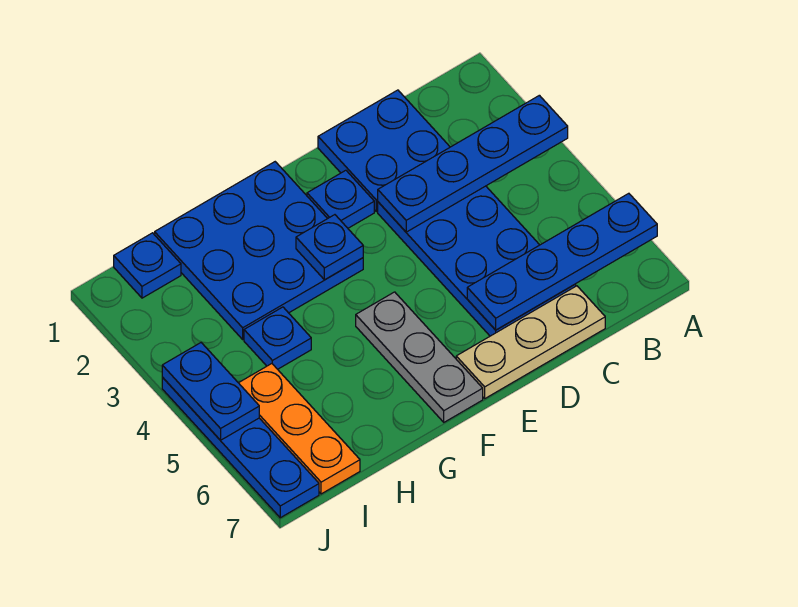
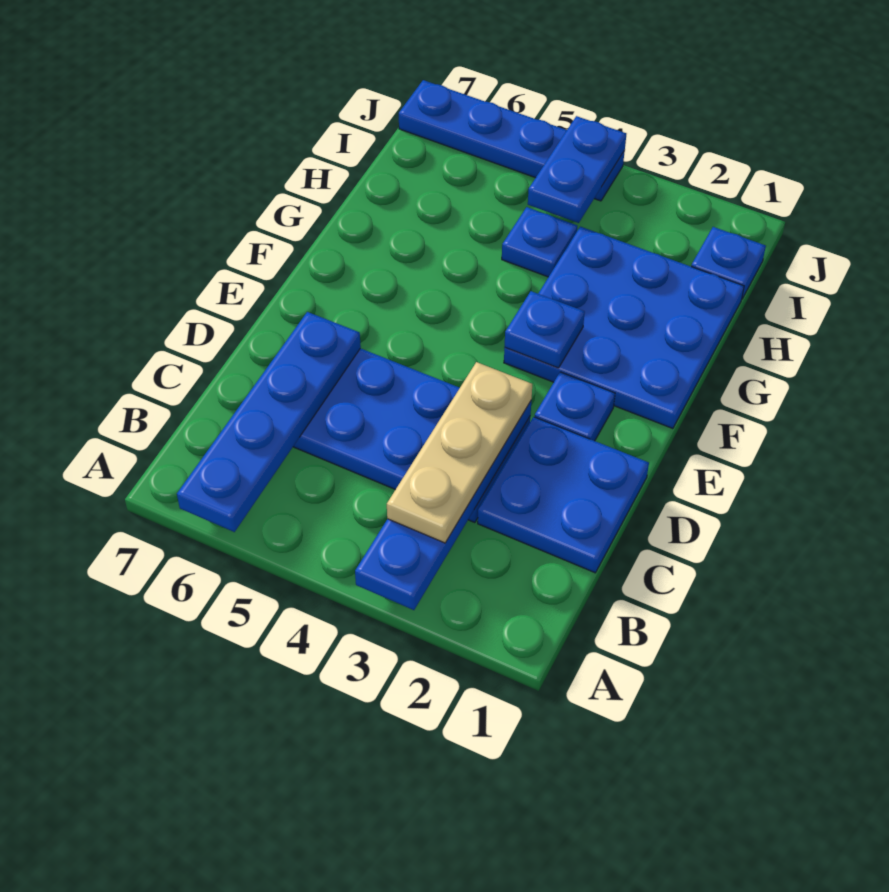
tan plate C7:E7 level 1 -> tan plate B3:D3 level 3
grey plate F5:F7 level 1 -> none
orange plate I5:I7 level 1 -> none
blue plate J4:J5 level 2 -> blue plate I4:J4 level 2

